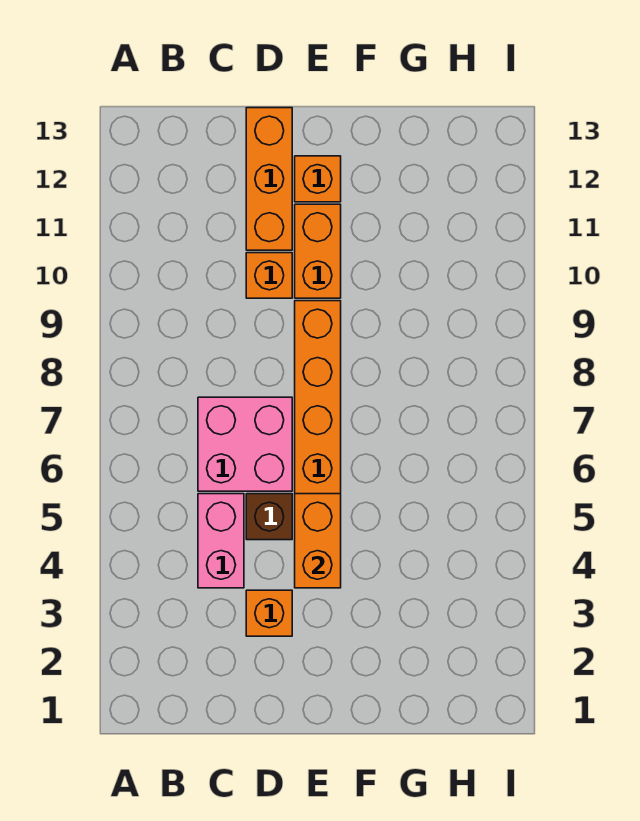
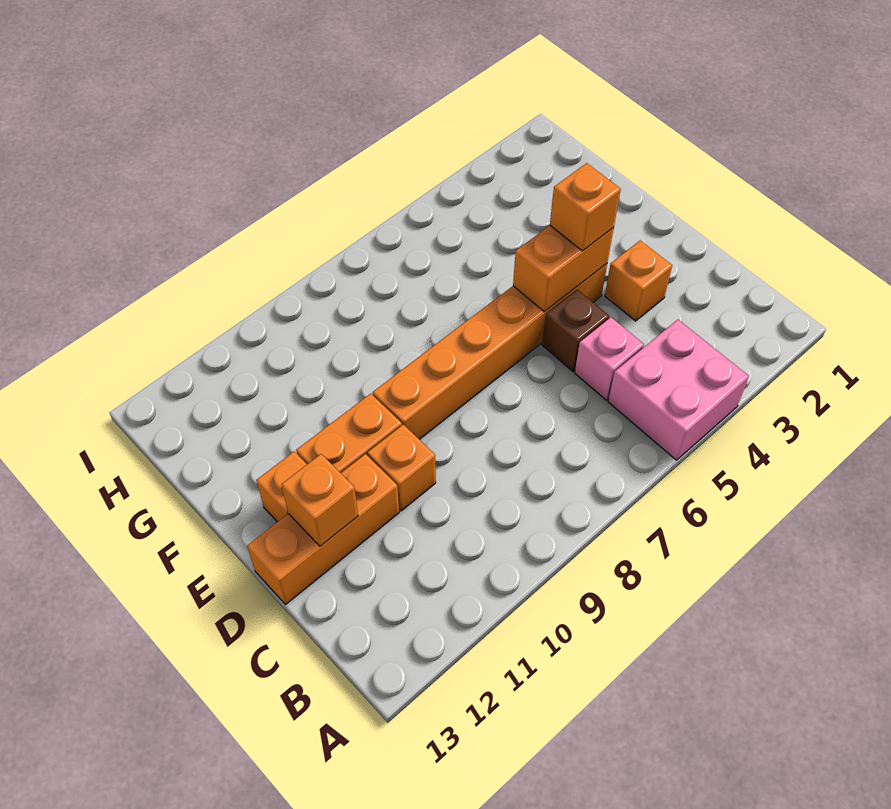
pink brick C4:C5 level 1 -> pink brick C5 level 1
pink brick C6:D7 level 1 -> pink brick A4:B5 level 1
none -> orange brick D12 level 2
none -> orange brick E4 level 3

